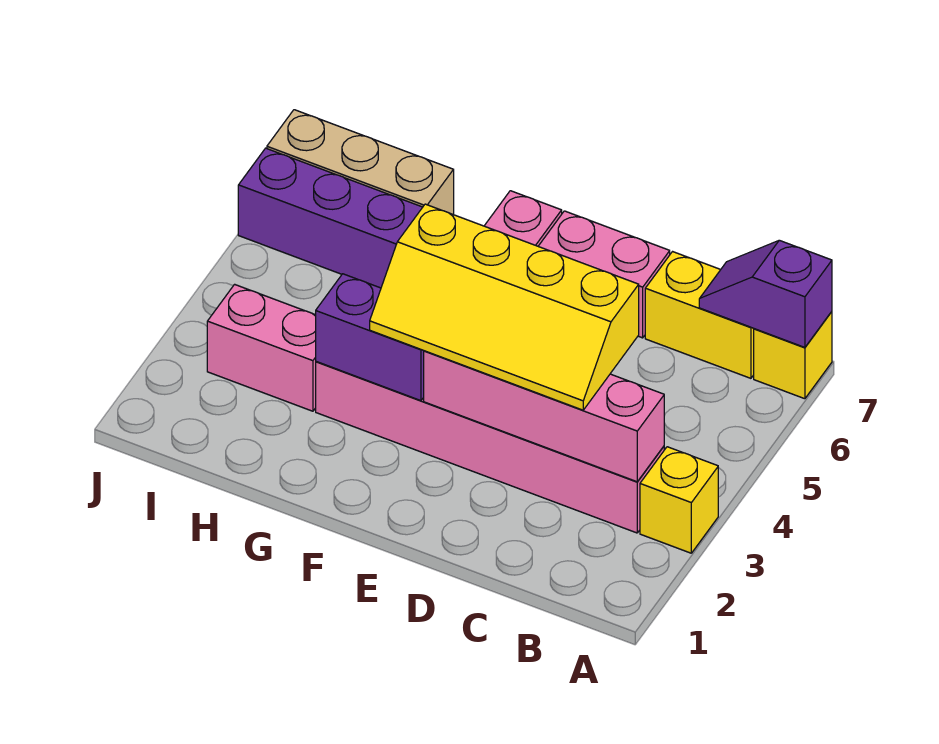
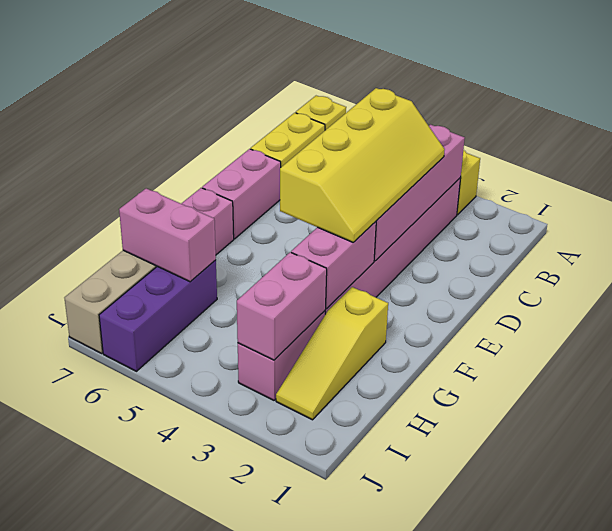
purple slope A7:B7 level 2 top A -> none
purple brick F3:G3 level 2 -> pink brick F3:G3 level 2
none -> yellow slope G2:I2 level 1 top G
none -> pink brick H3:I3 level 2
none -> pink brick H6:H7 level 2

